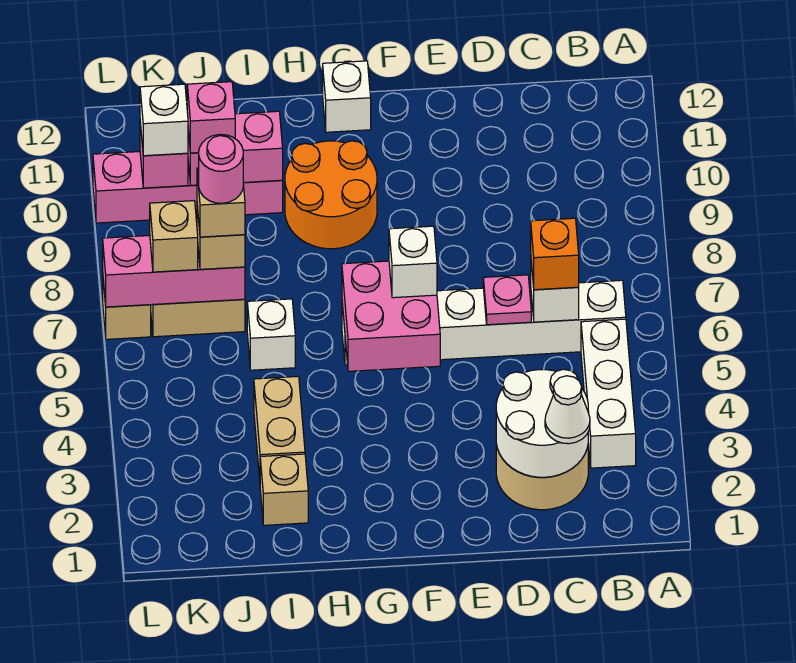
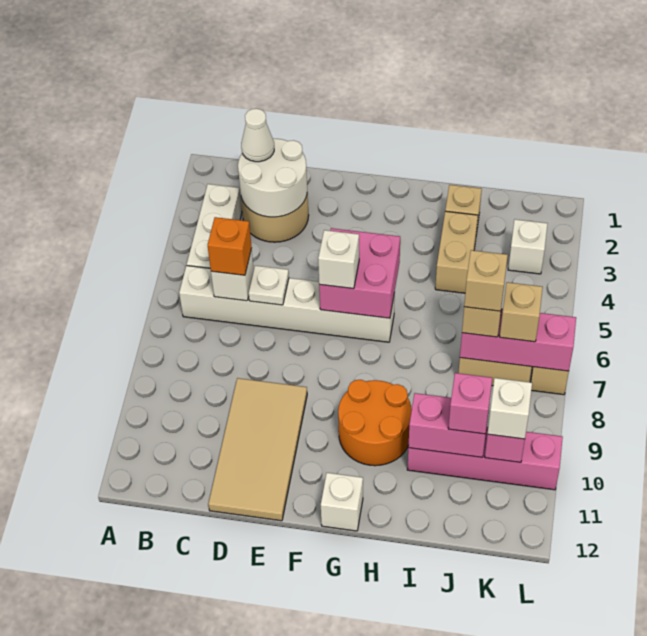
pink plate D6 level 2 -> white plate D6 level 2
none -> tan tile D9:E12 level 1
white brick I6 level 1 -> white brick K3 level 1
pink round brick J7 level 5 -> none

